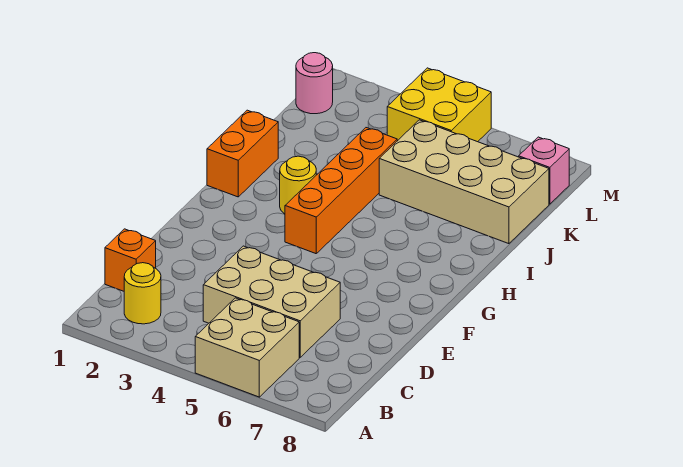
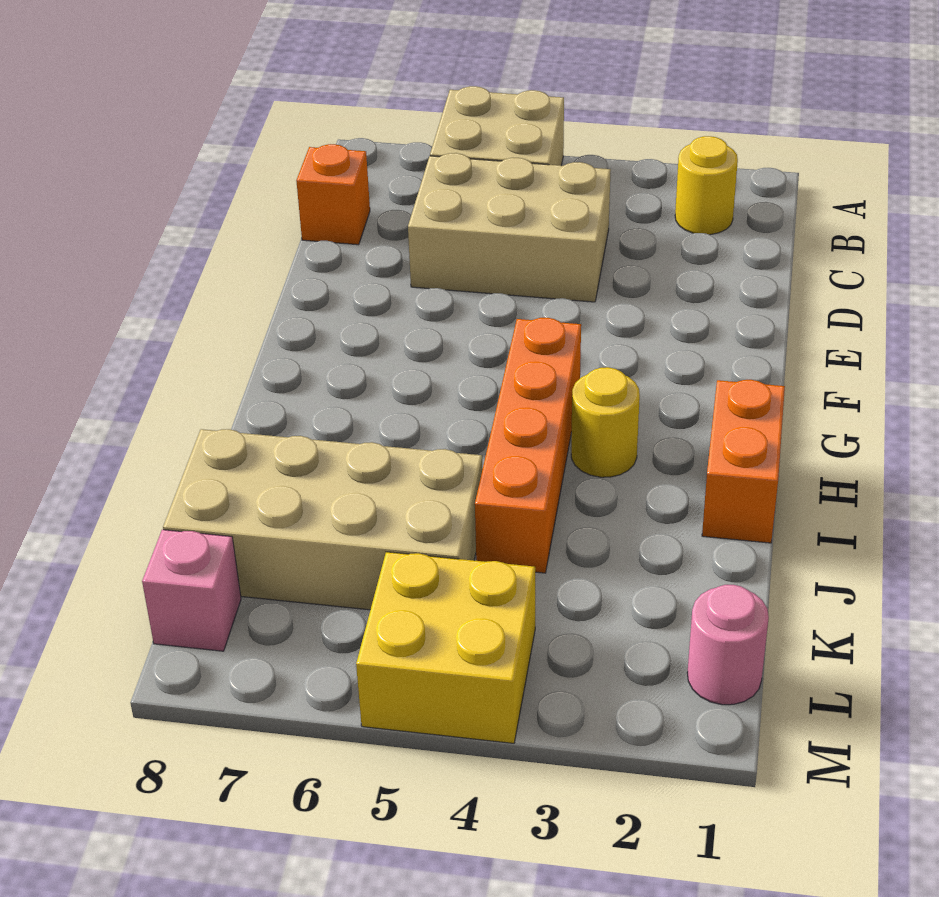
orange brick C1 level 1 -> orange brick C8 level 1

